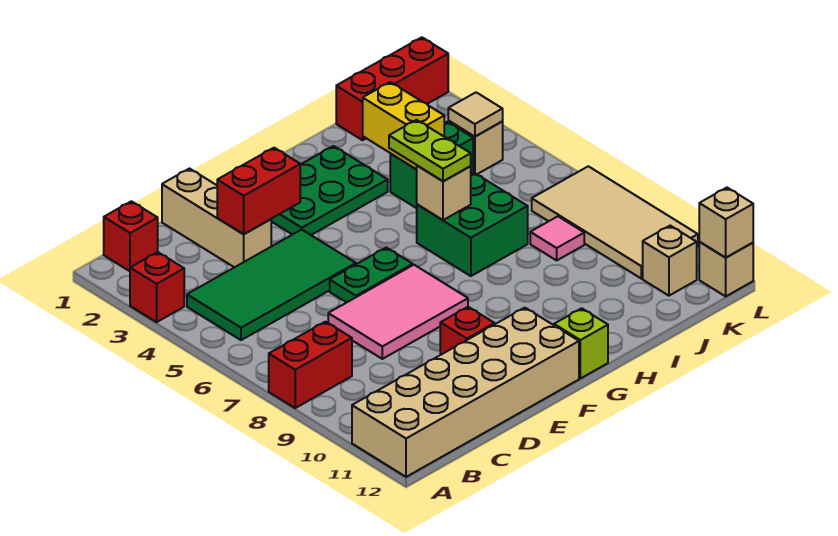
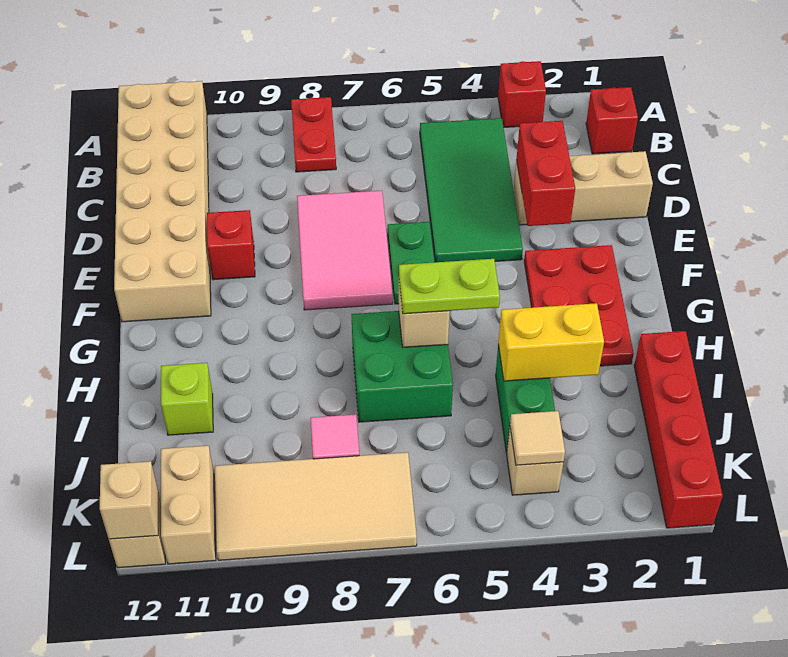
red brick A8:B8 level 1 -> red plate A8:B8 level 1
green plate F2:H3 level 1 -> red plate F2:H3 level 1
lime brick G12 level 1 -> lime brick I11 level 1
red brick J1:L1 level 1 -> red brick I1:L1 level 1
tan brick K11 level 1 -> tan brick K11:L11 level 1

